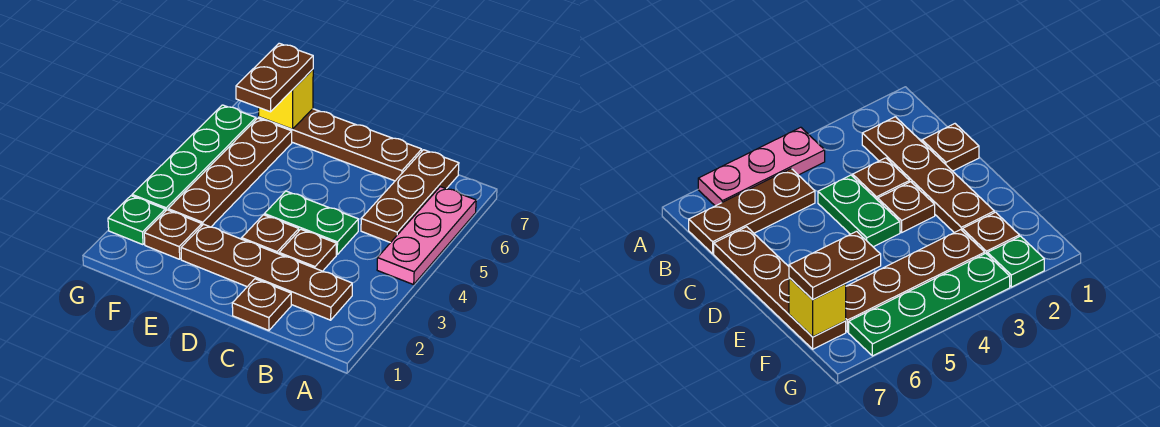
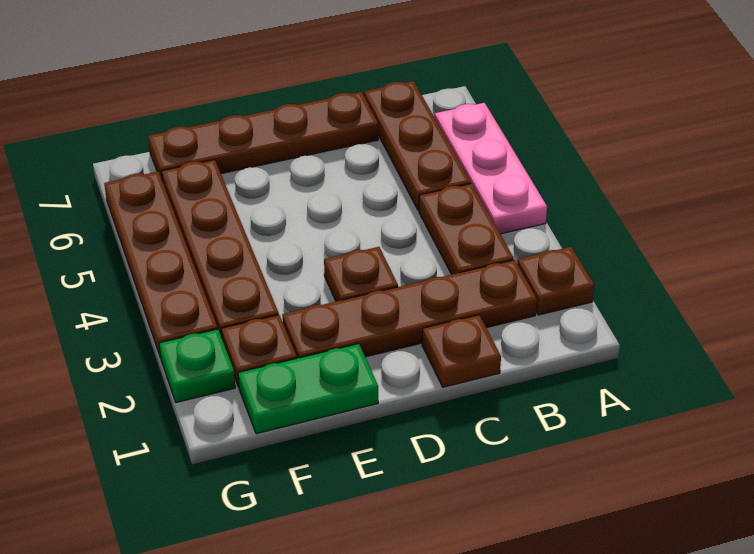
brown plate C3 level 1 -> brown plate A2 level 1
green plate C4:D4 level 1 -> green plate E1:F1 level 1
brown plate F6:F7 level 3 -> brown plate B3:B4 level 1
yellow brick F7 level 2 -> none
green plate G3:G6 level 1 -> brown plate G3:G6 level 1

